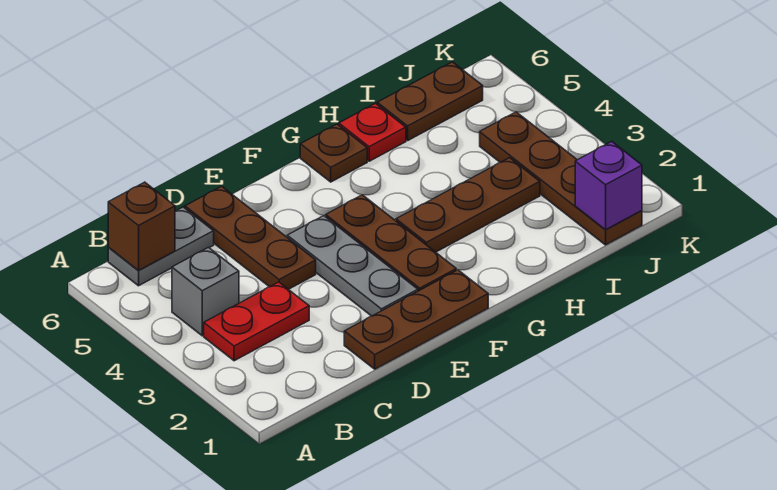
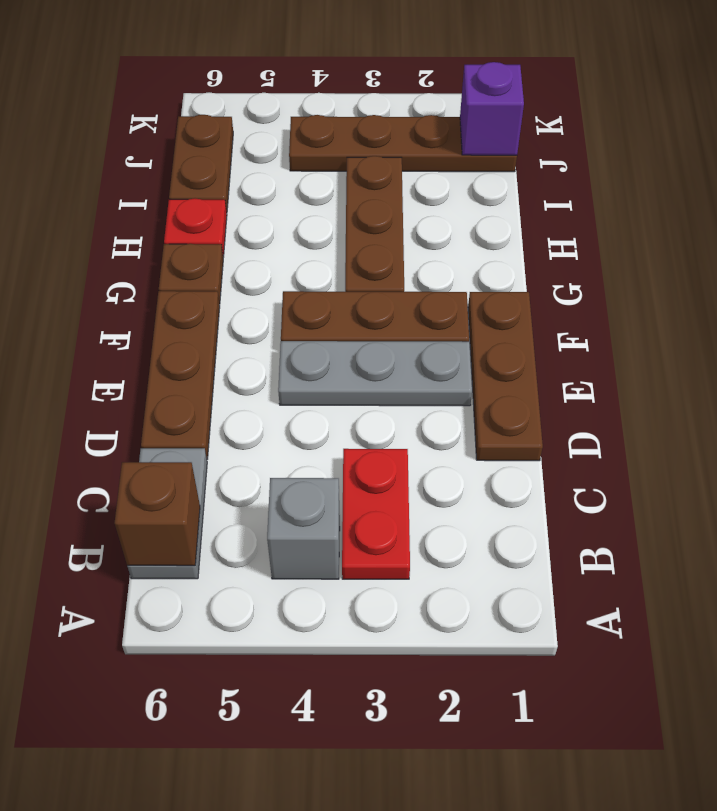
brown plate D4:D6 level 1 -> brown plate D6:F6 level 1

